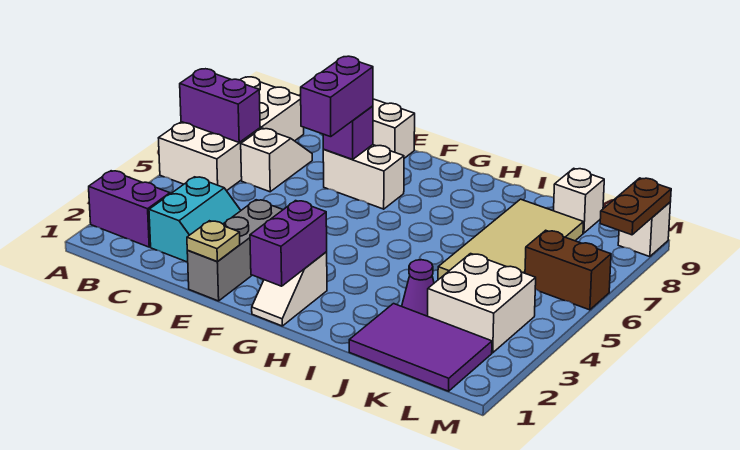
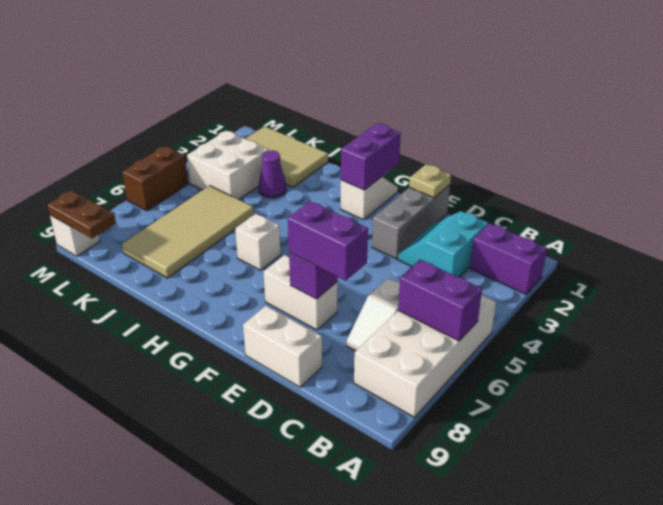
purple brick E6:E7 level 3 -> purple brick D7:E7 level 3
purple tile J1:L2 level 1 -> tan tile J1:L2 level 1
white brick K9 level 1 -> white brick H6 level 1
brown brick L6:M6 level 1 -> brown brick M5:M6 level 1
brown plate M8:M9 level 2 -> brown plate L9:M9 level 2

